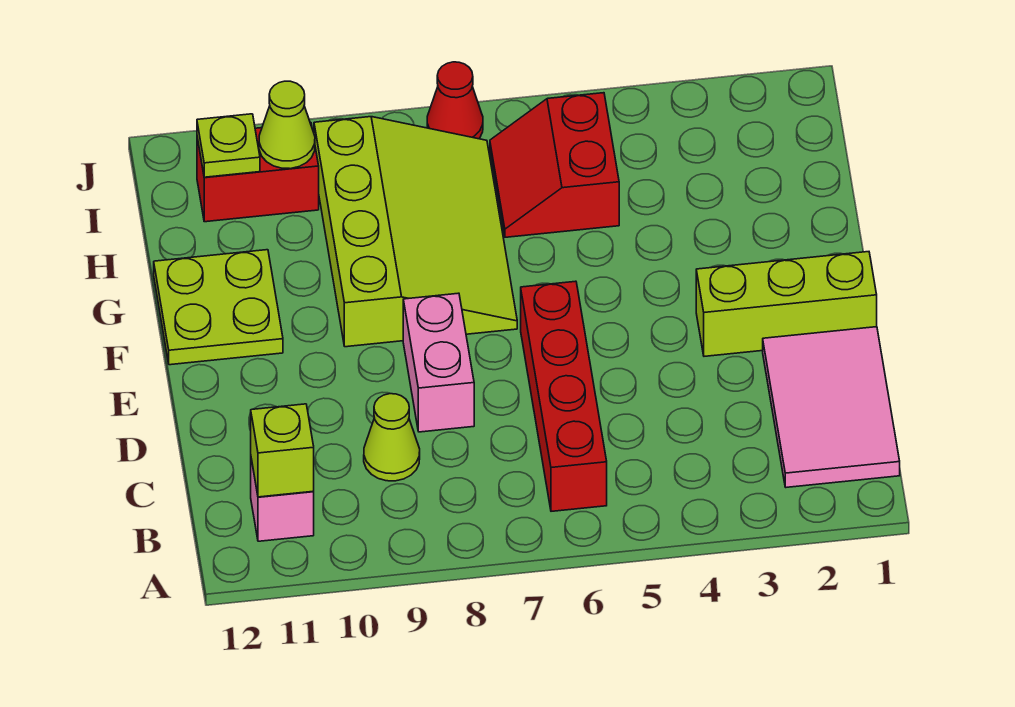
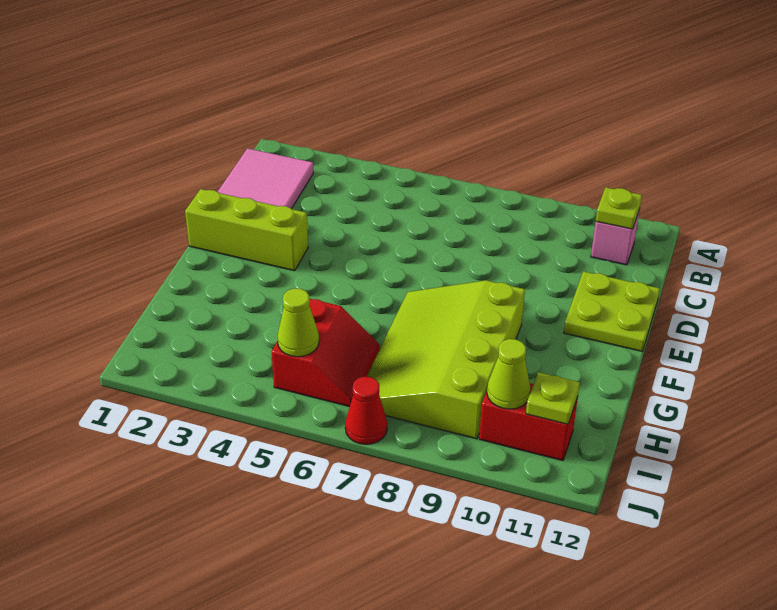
red brick B6:E6 level 1 -> none
lime brick B11 level 2 -> lime plate B11 level 2
lime cone C9 level 1 -> lime cone I5 level 2
pink brick D8:E8 level 1 -> none
lime plate F11:G12 level 1 -> lime plate D11:E12 level 1

